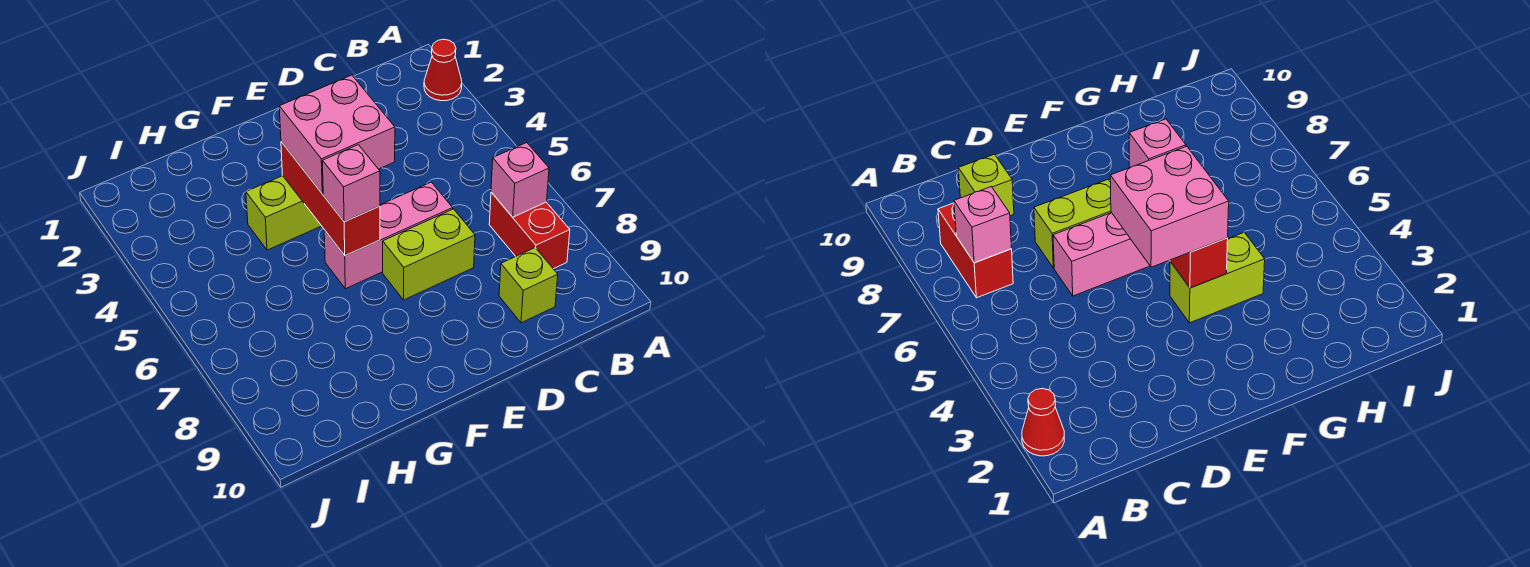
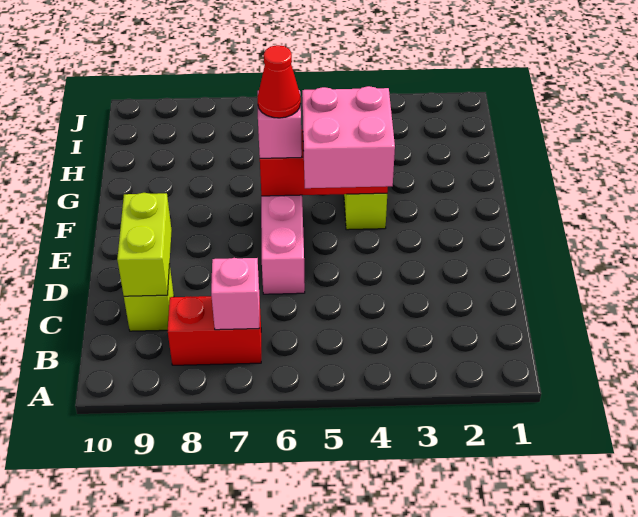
red cone A2 level 1 -> red cone F6 level 4
lime brick D7:E7 level 1 -> lime brick C9:D9 level 2

